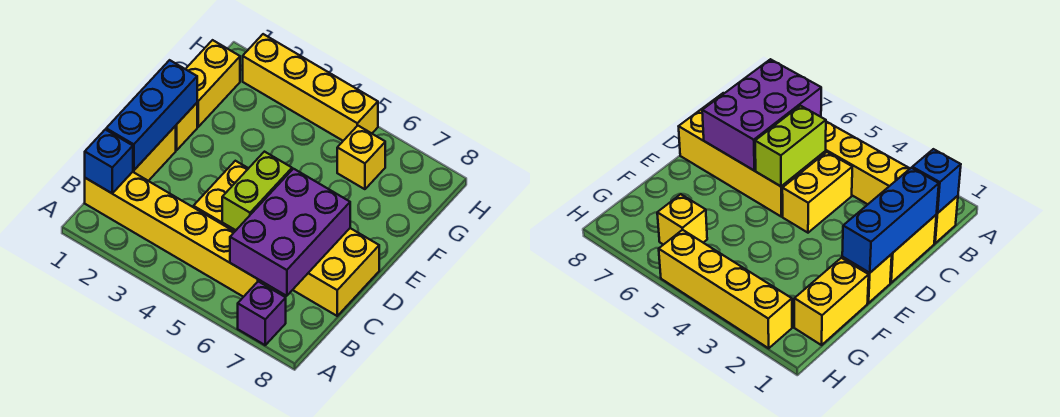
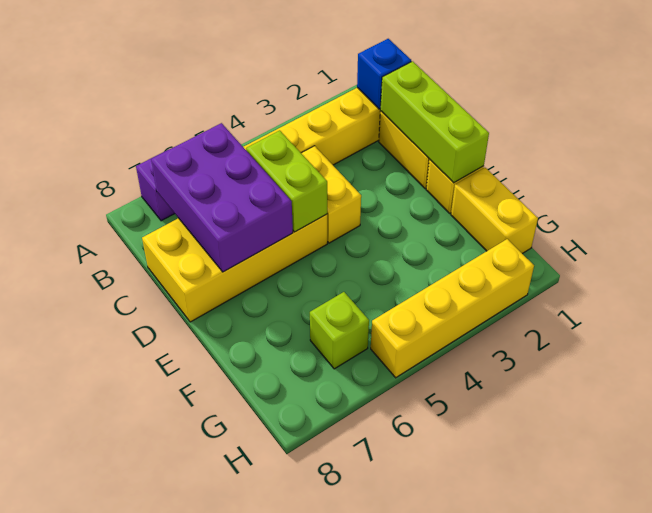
blue brick C1:E1 level 2 -> lime brick C1:E1 level 2
yellow brick G6 level 1 -> lime brick G6 level 1

